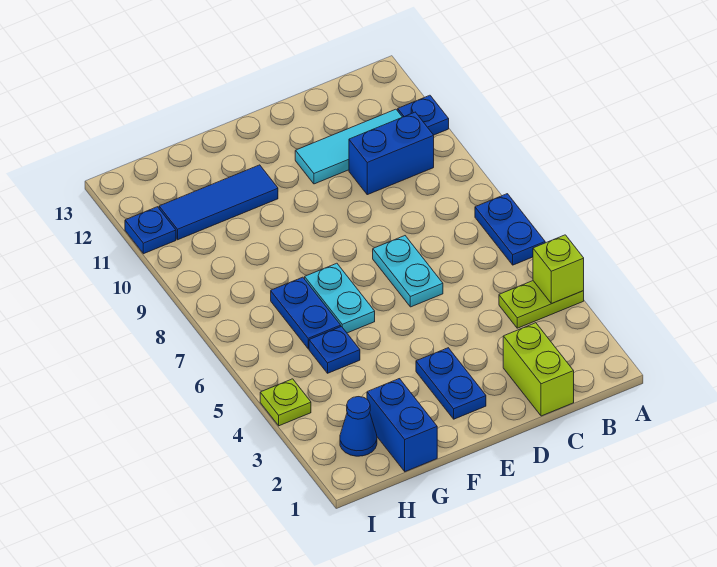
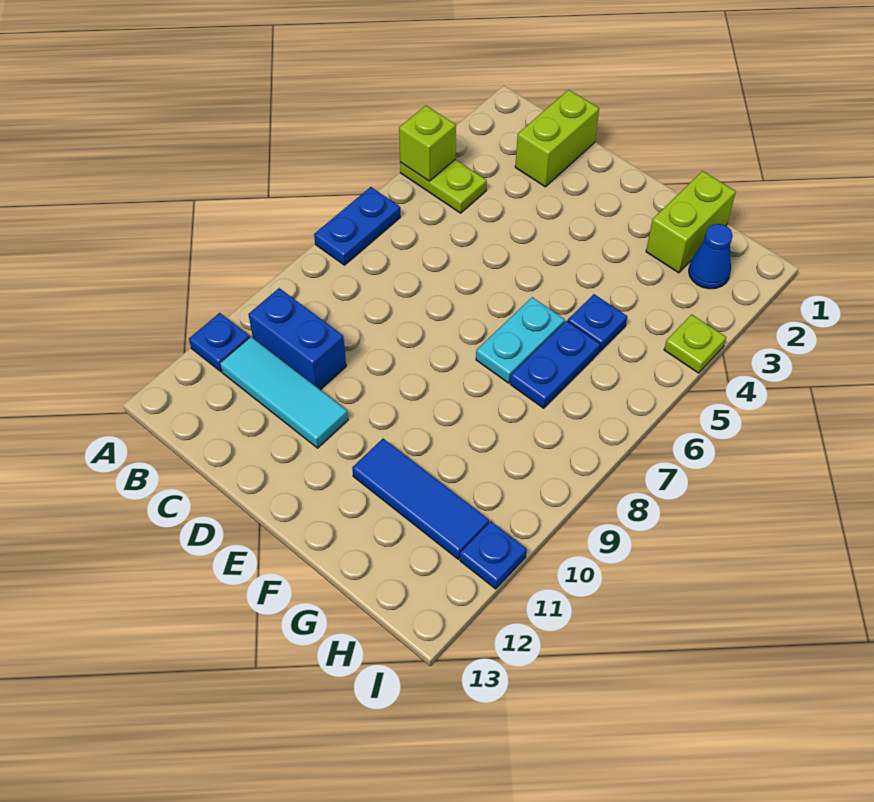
cyan plate D6:D7 level 1 -> none
blue plate E2:E3 level 1 -> none
blue brick G1:G2 level 1 -> lime brick G1:G2 level 1

